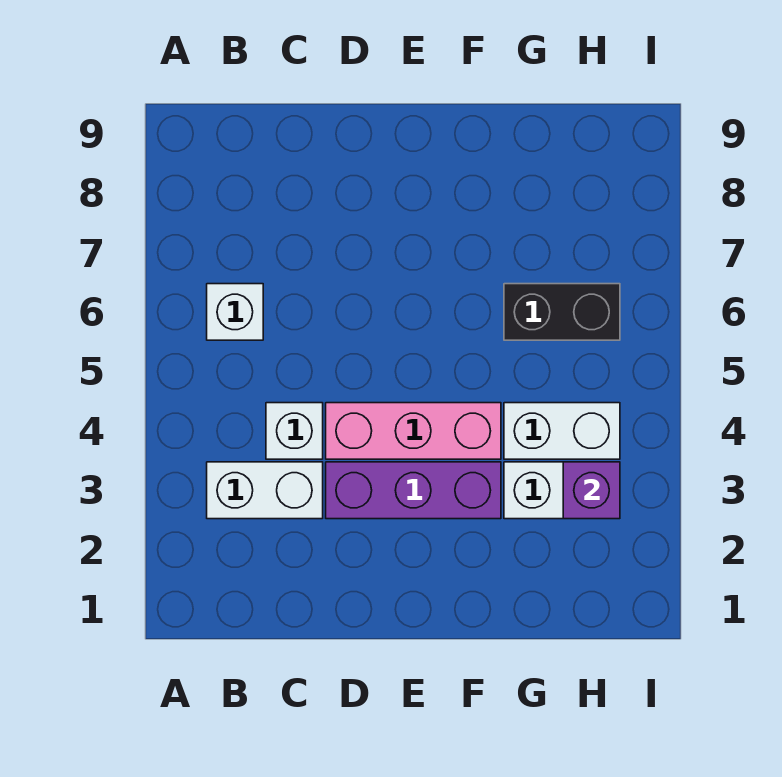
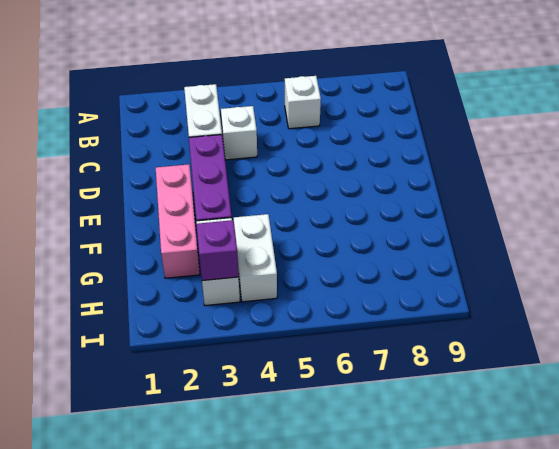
pink brick D4:F4 level 1 -> pink brick E2:G2 level 1
black brick G6:H6 level 1 -> none

